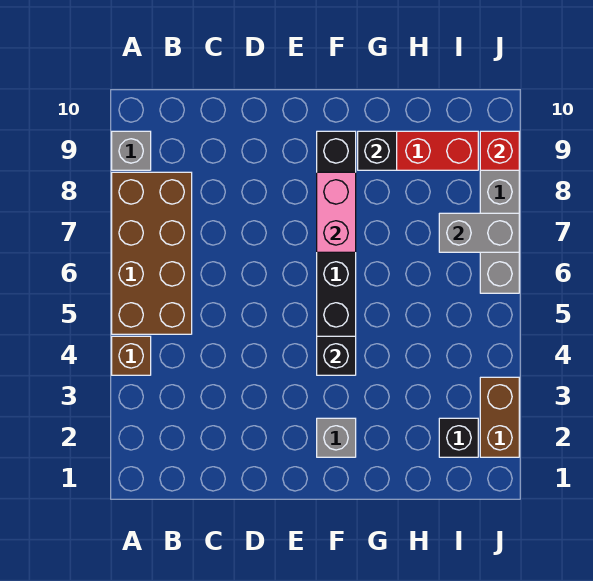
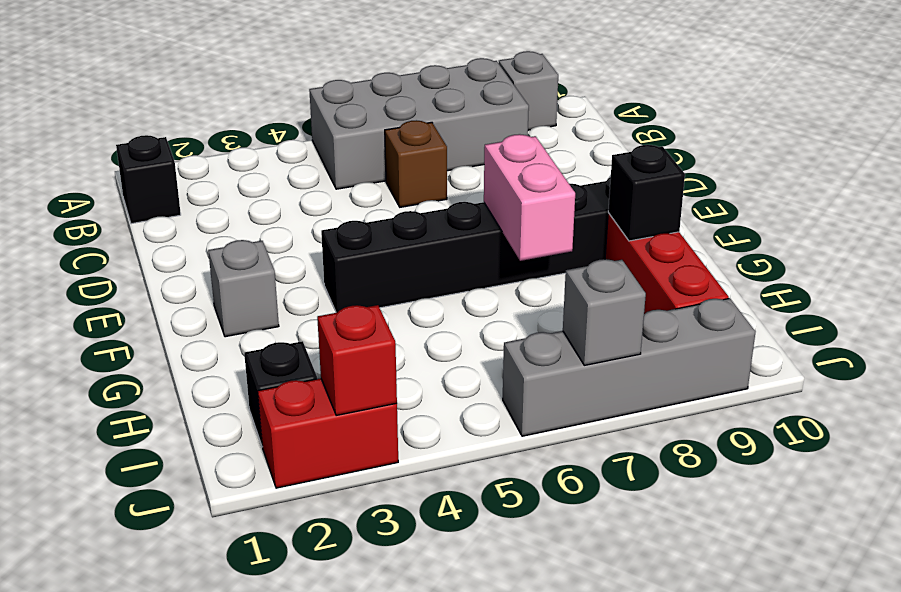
brown brick A4 level 1 -> brown brick C6 level 1
brown brick A5:B8 level 1 -> grey brick A5:B8 level 1
black brick F4 level 2 -> black brick B1 level 1
pink brick F7:F8 level 2 -> pink brick F7:G7 level 2
grey brick I7:J7 level 2 -> grey brick J7 level 2
brown brick J2:J3 level 1 -> red brick J2:J3 level 1
red brick J9 level 2 -> red brick J3 level 2

